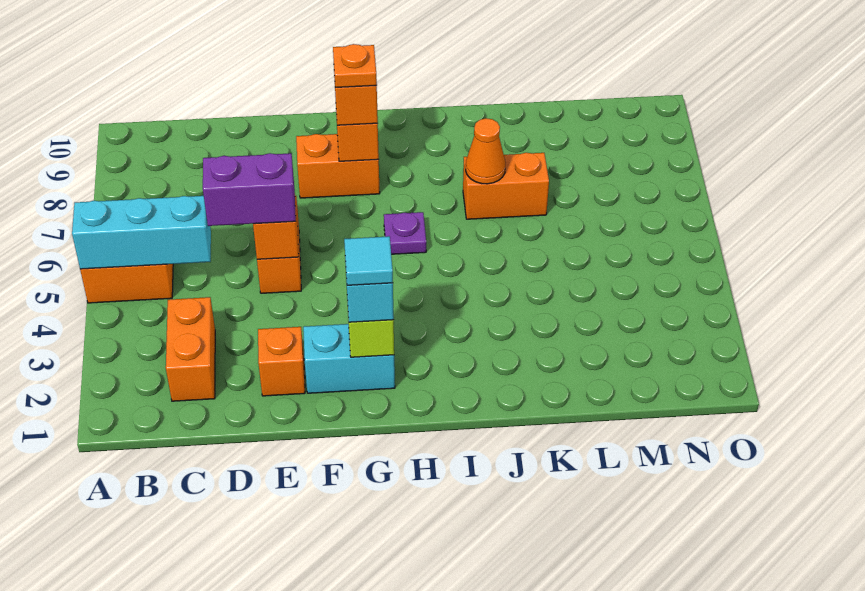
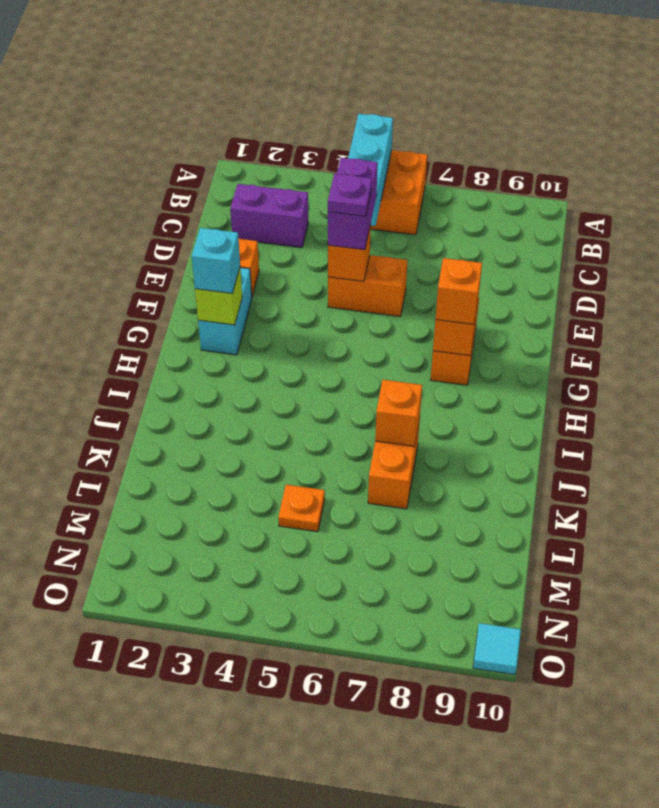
orange brick C2:C3 level 1 -> purple brick C2:C3 level 1
cyan tile G2 level 4 -> cyan tile O10 level 1
orange plate G8 level 4 -> orange plate L5 level 1
purple plate H6 level 1 -> purple plate E5 level 4
orange cone J7 level 2 -> orange brick J7 level 2

